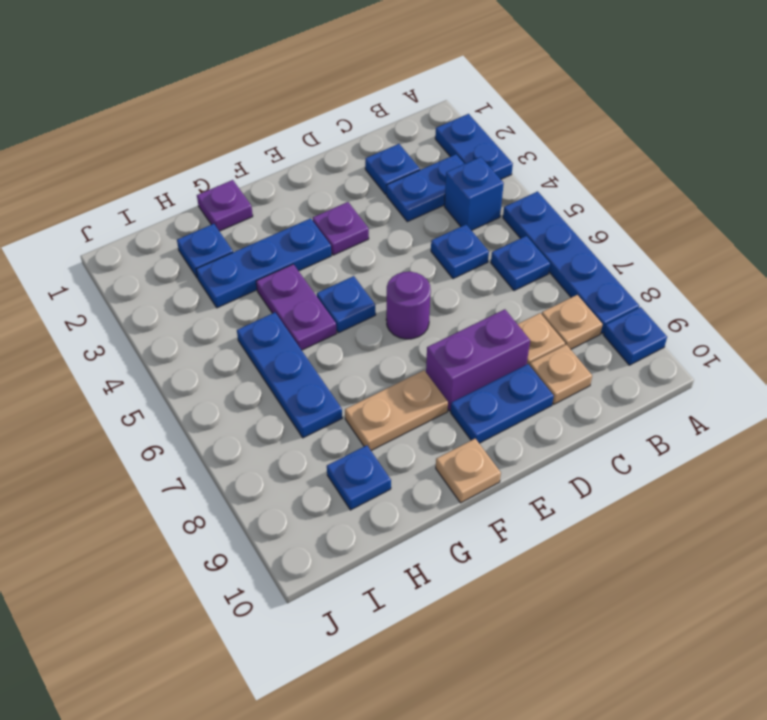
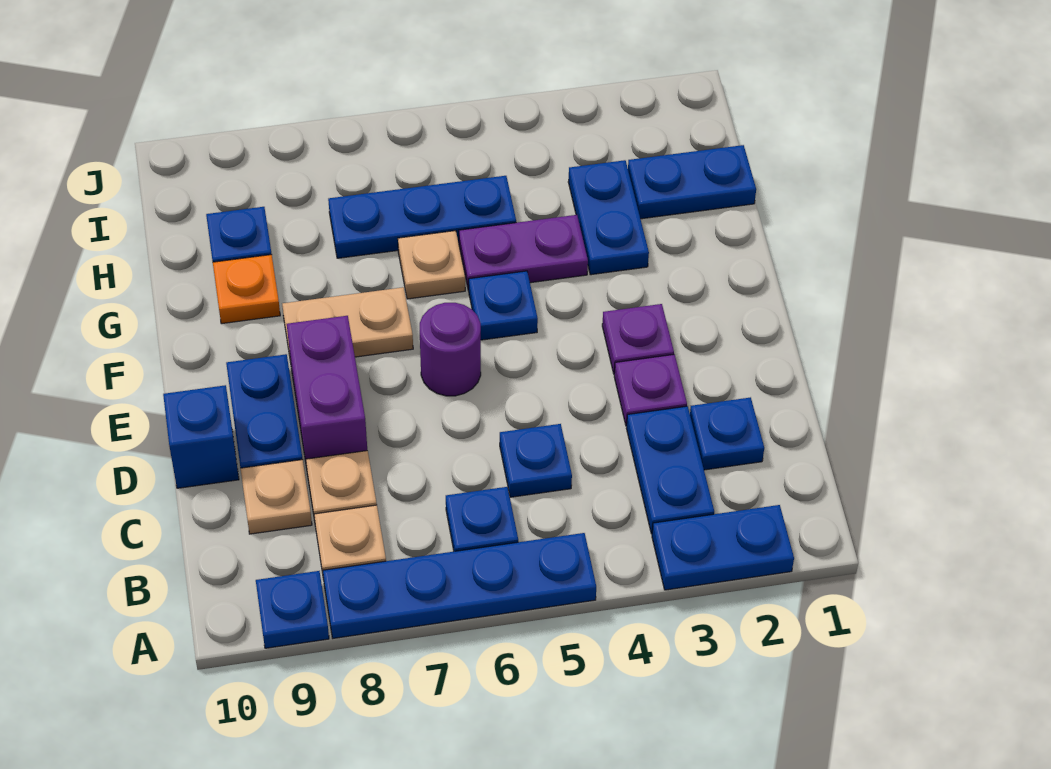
blue brick B4 level 1 -> blue brick D10 level 1
blue plate F3:H3 level 1 -> blue plate G3:H3 level 1
tan plate F8:G8 level 1 -> tan plate F7:F8 level 1
tan plate F10 level 1 -> tan plate G6 level 1
purple plate G1 level 1 -> purple plate D3 level 1
none -> orange plate G9 level 1
blue plate H2 level 1 -> blue plate H1:H2 level 1

